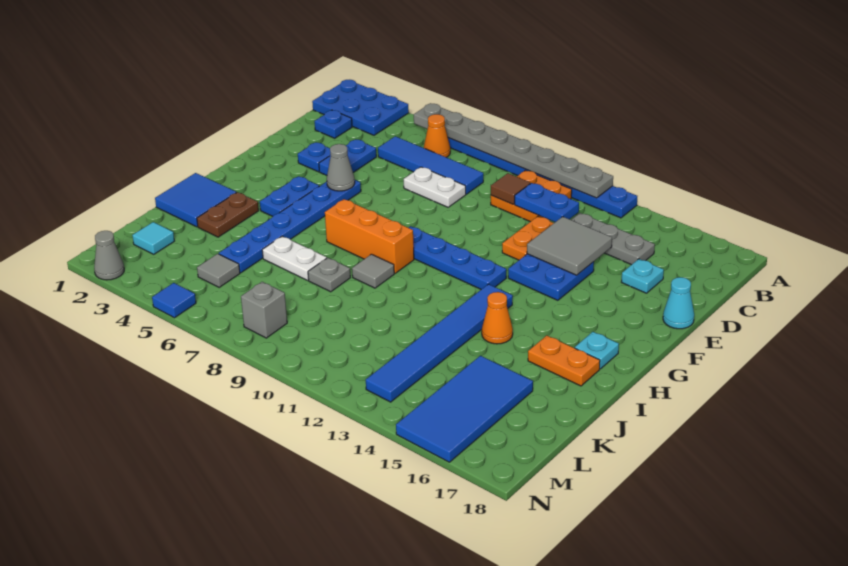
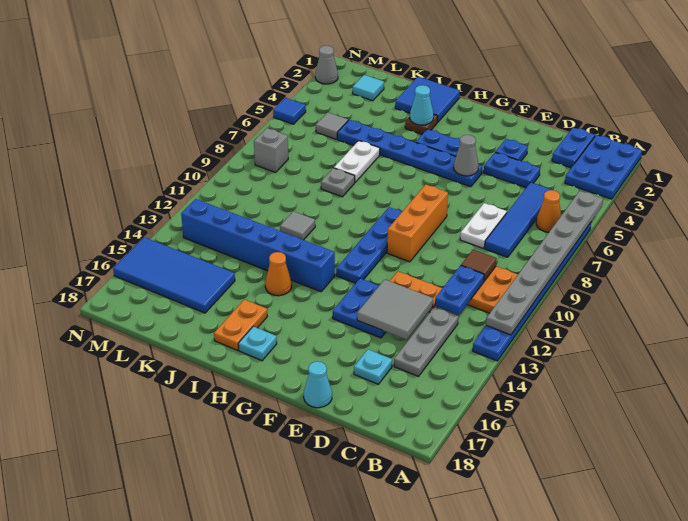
blue plate C2 level 1 -> blue plate C1:C2 level 1
orange brick H7:H9 level 1 -> orange brick F8:F10 level 1
blue tile H13:M13 level 1 -> blue brick H13:M13 level 1
brown plate I3:J3 level 1 -> brown plate I3 level 1
none -> cyan cone I3 level 2
grey tile I9 level 1 -> grey tile J11 level 1

